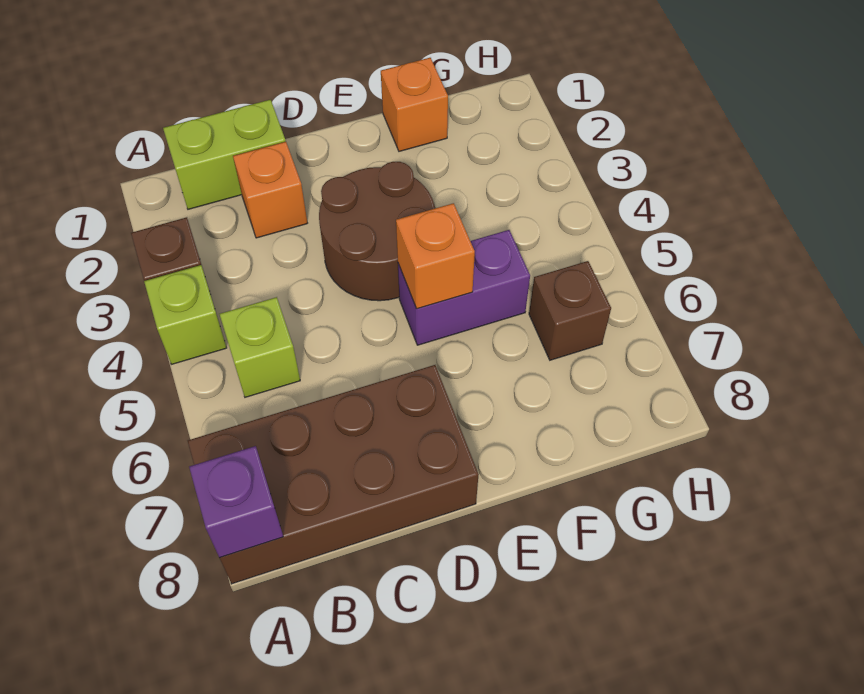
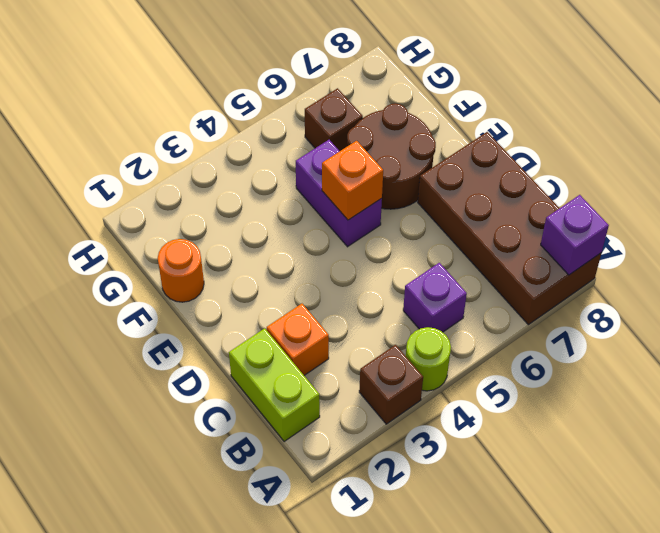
lime brick A4 level 1 -> lime round brick A4 level 1
lime brick B5 level 1 -> purple brick B5 level 1
brown round brick D3:E4 level 1 -> brown round brick E6:F7 level 1
orange brick F1 level 1 -> orange round brick F1 level 1

